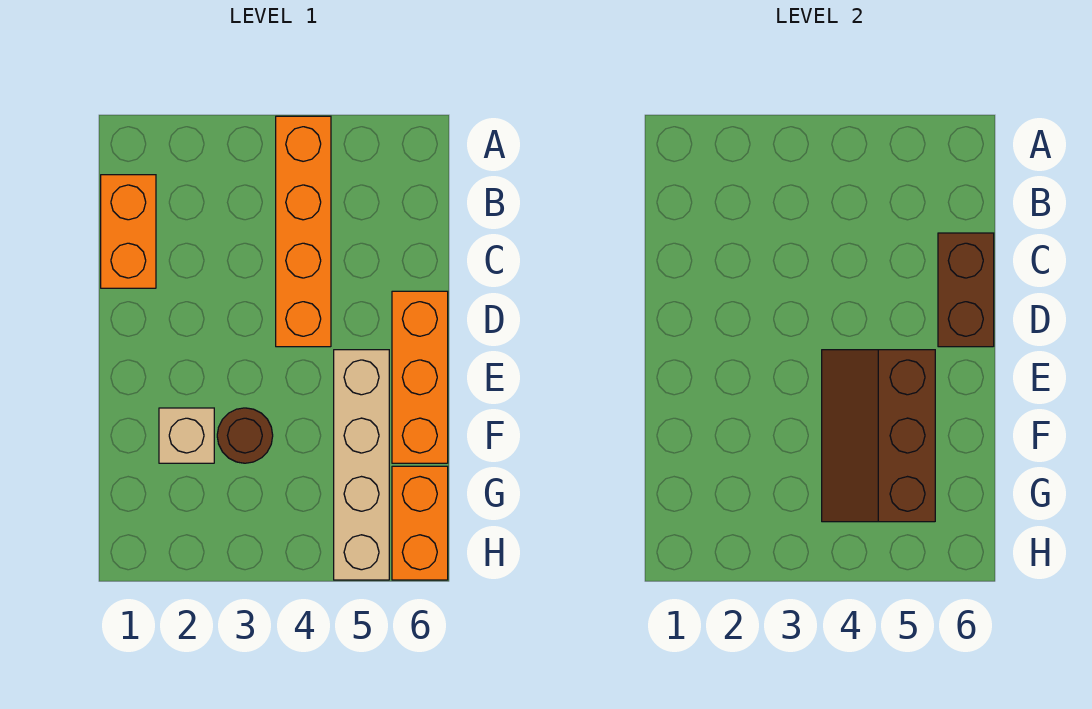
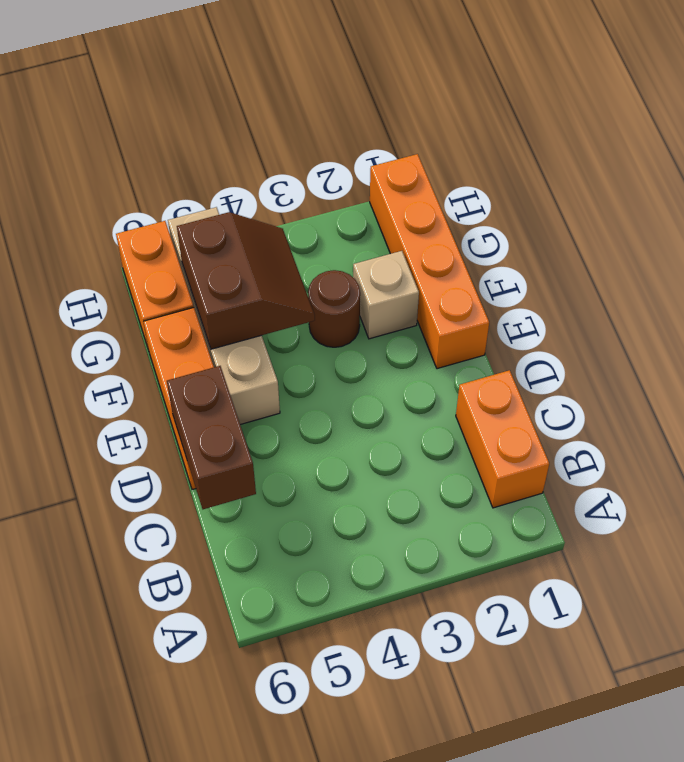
orange brick A4:D4 level 1 -> orange brick E1:H1 level 1
brown slope E4:G5 level 2 top 5 -> brown slope F4:G5 level 2 top 5

